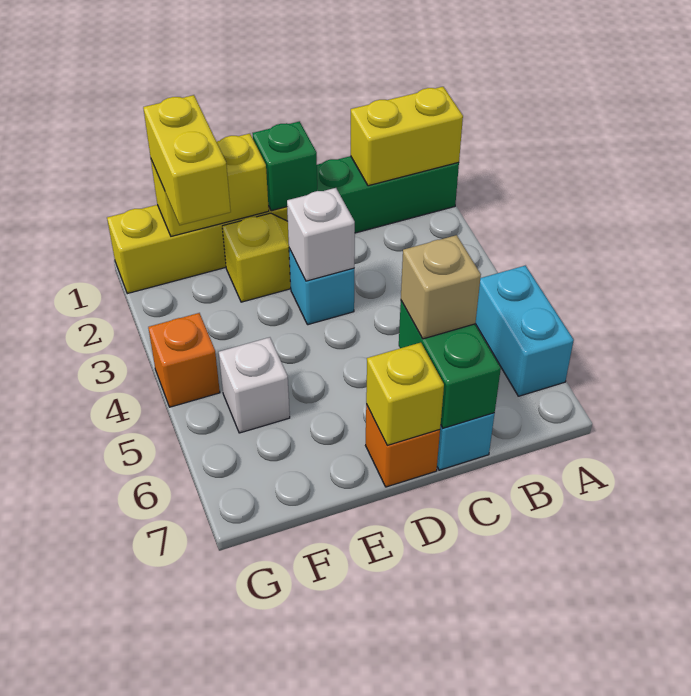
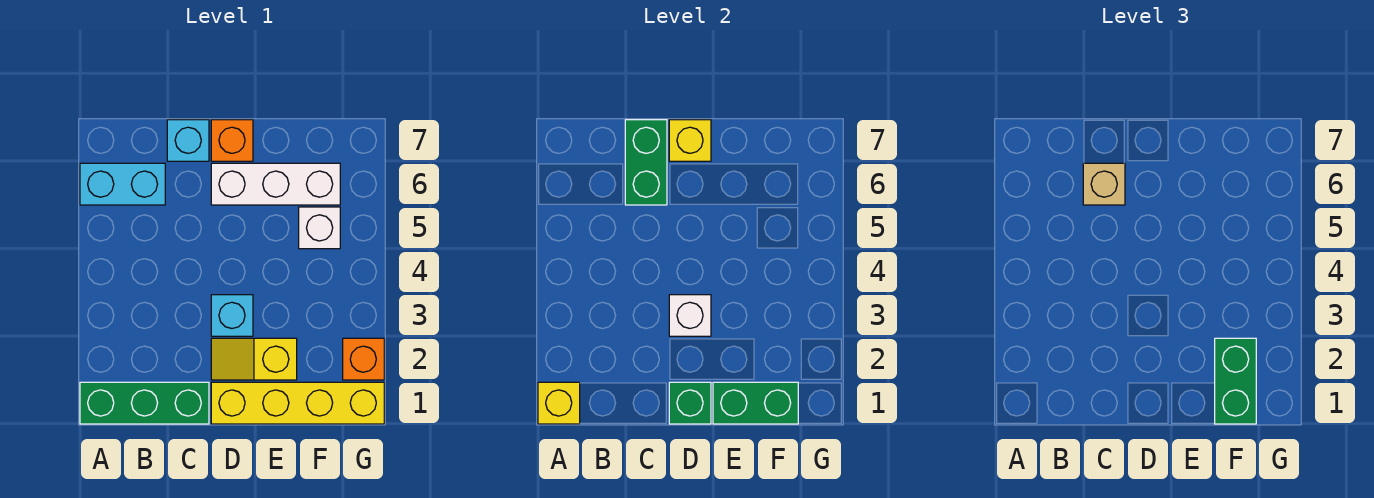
yellow brick A1:B1 level 2 -> yellow brick A1 level 2
cyan brick A5:A6 level 1 -> cyan brick A6:B6 level 1
none -> white brick D6:F6 level 1
yellow brick E1:F1 level 2 -> green brick E1:F1 level 2
yellow brick F1:F2 level 3 -> green brick F1:F2 level 3
orange brick G4 level 1 -> orange brick G2 level 1

